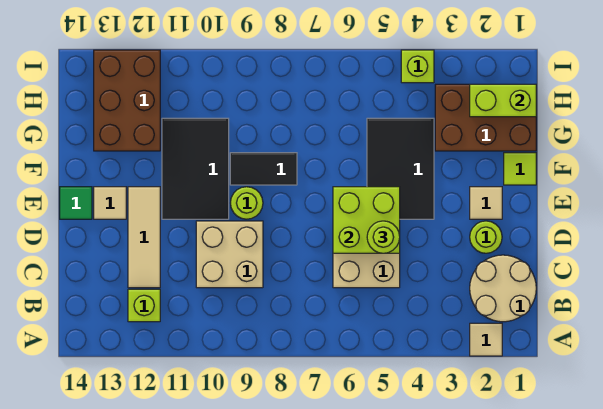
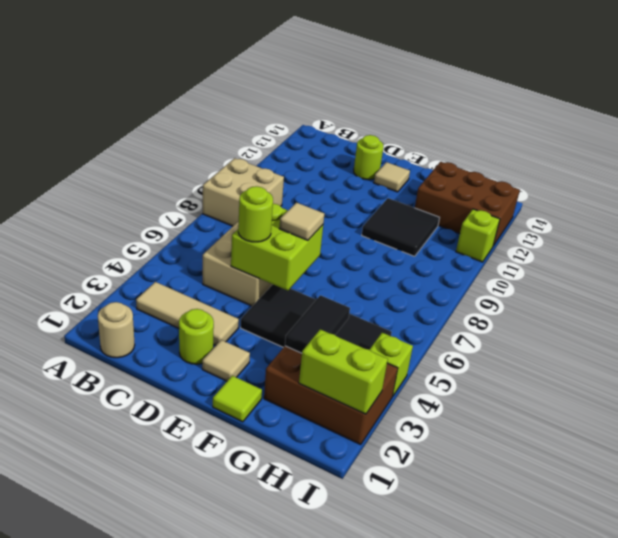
tan tile A2 level 1 -> tan tile E6 level 3
tan round brick B1:C2 level 1 -> tan round brick B1 level 1
lime brick B12 level 1 -> lime brick I11 level 1
tan brick C9:D10 level 1 -> tan brick A8:B9 level 1
tan tile C12:E12 level 1 -> tan tile B3:D3 level 1
black tile E4:G5 level 1 -> black tile E4:H5 level 1
lime round brick E9 level 1 -> lime round brick D13 level 1
black tile E10:G11 level 1 -> black tile F10:G11 level 1
green tile E14 level 1 -> none
black tile F8:F9 level 1 -> black tile G3:G4 level 2
brown brick G1:H3 level 1 -> brown brick G2:I3 level 1
lime brick H1:H2 level 2 -> lime brick H2:I2 level 2

